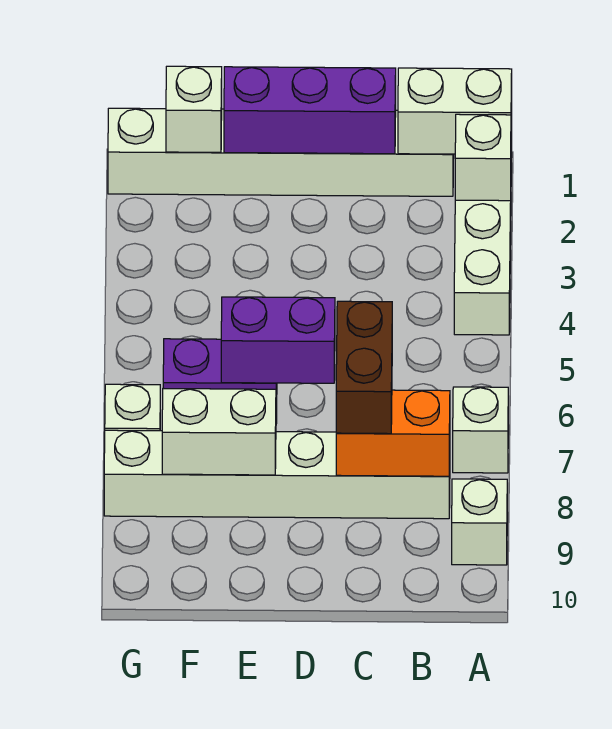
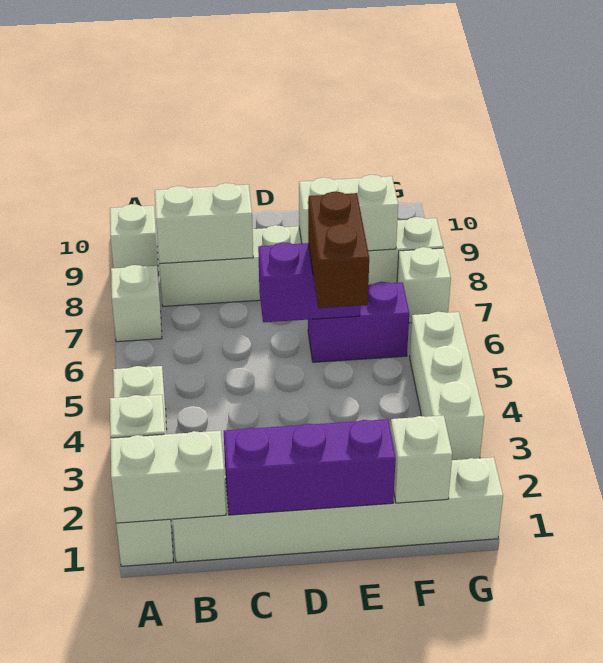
orange brick B8:C8 level 2 -> white brick B8:C8 level 2
brown brick C7:C8 level 3 -> brown brick E5:E6 level 3
none -> white brick G3:G5 level 1

